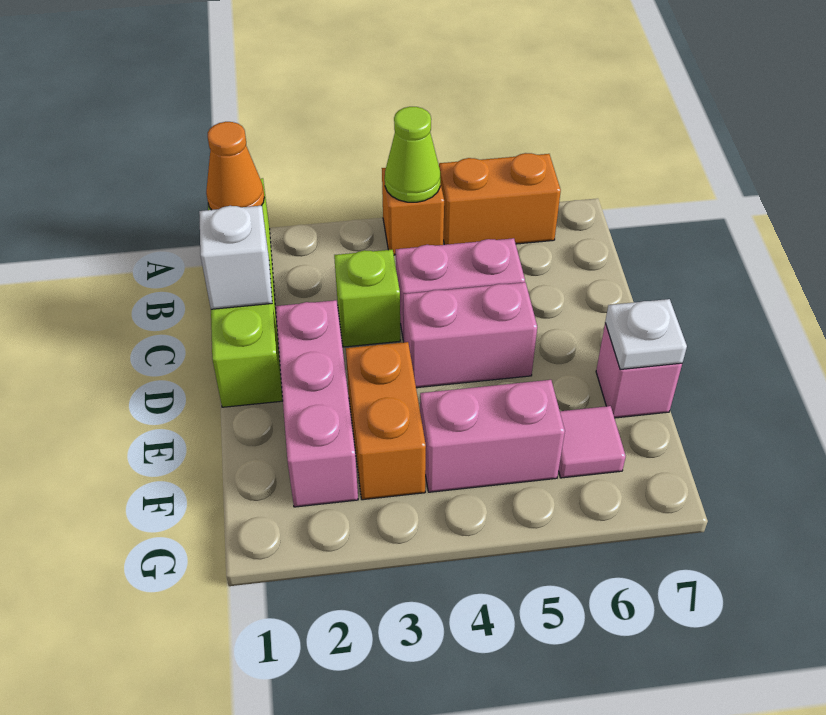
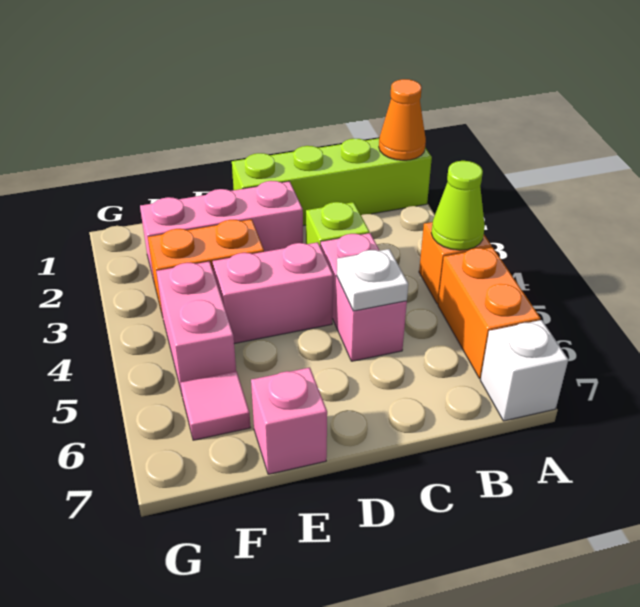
white brick C1 level 2 -> white brick A7 level 1
pink brick D4:D5 level 1 -> pink brick D4:E4 level 1
white plate E7 level 2 -> white plate C5 level 2

